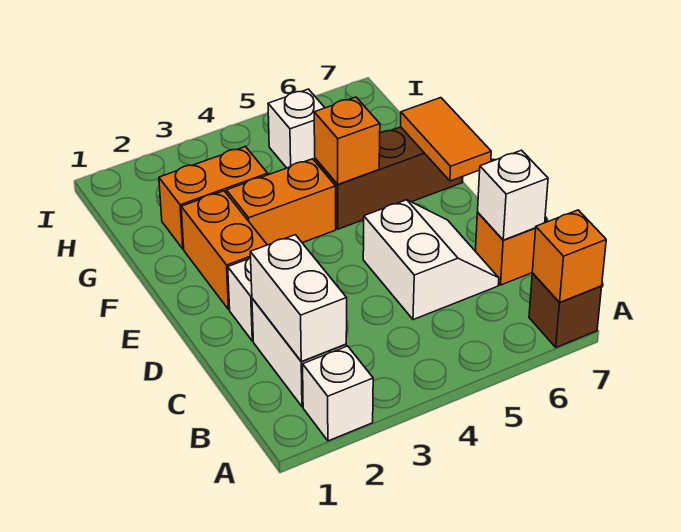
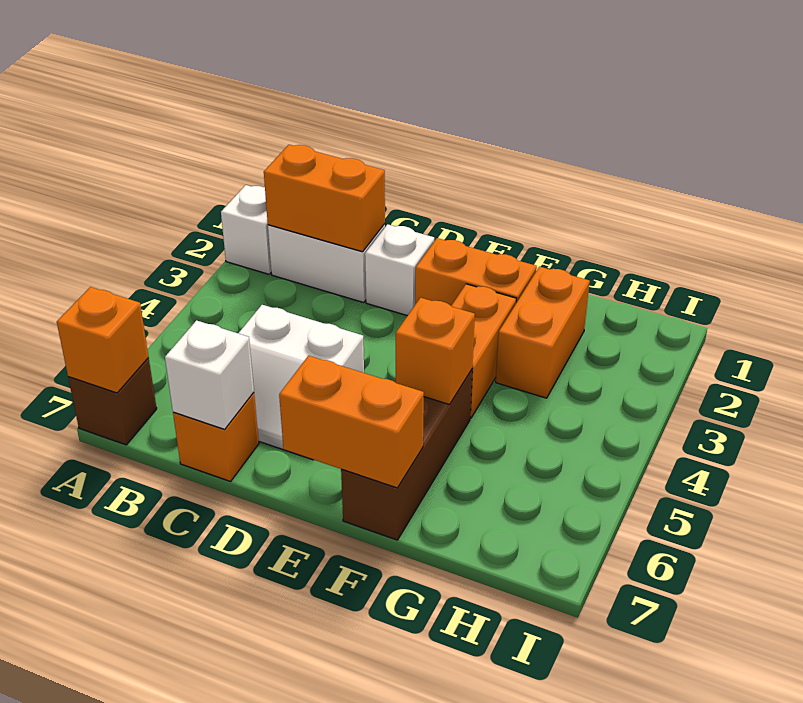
white brick B2:C2 level 2 -> orange brick B2:C2 level 2
orange tile E7:F7 level 2 -> orange brick E7:F7 level 2
white brick H5 level 1 -> none

